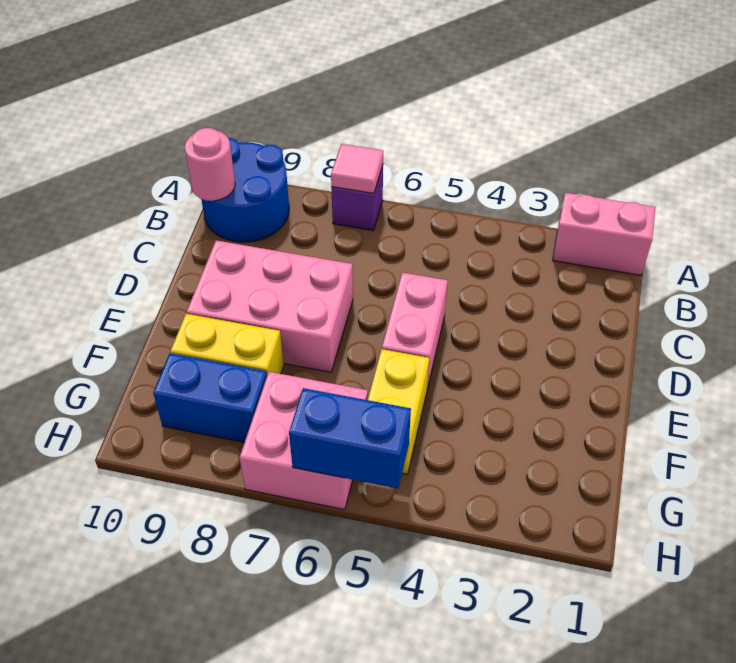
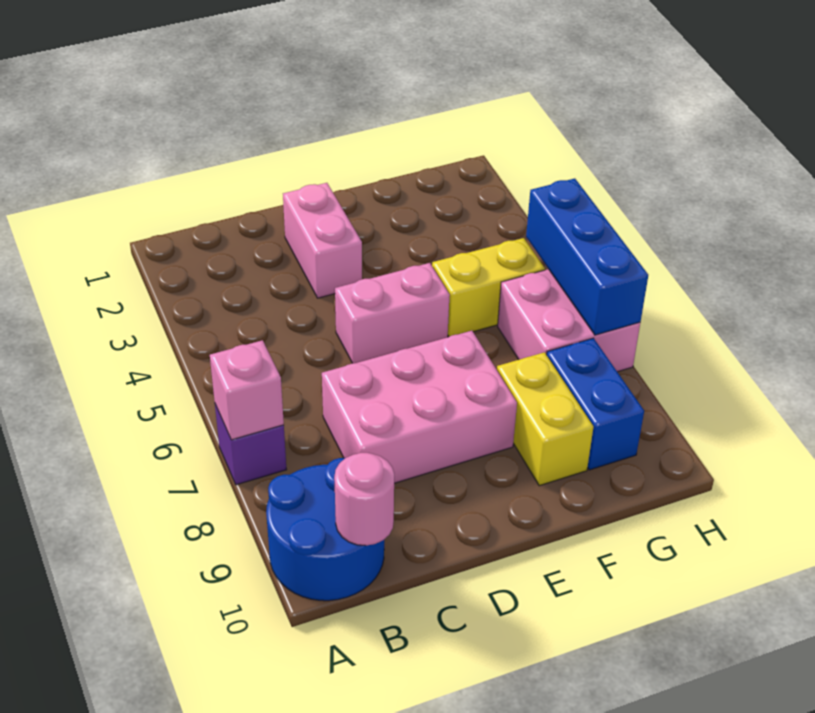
pink brick A1:A2 level 1 -> pink brick D2:D3 level 1
pink tile A7 level 2 -> pink brick A7 level 2
pink brick D7:E9 level 1 -> pink brick C7:E8 level 1
blue brick H5:H6 level 2 -> blue brick H5:H7 level 2

